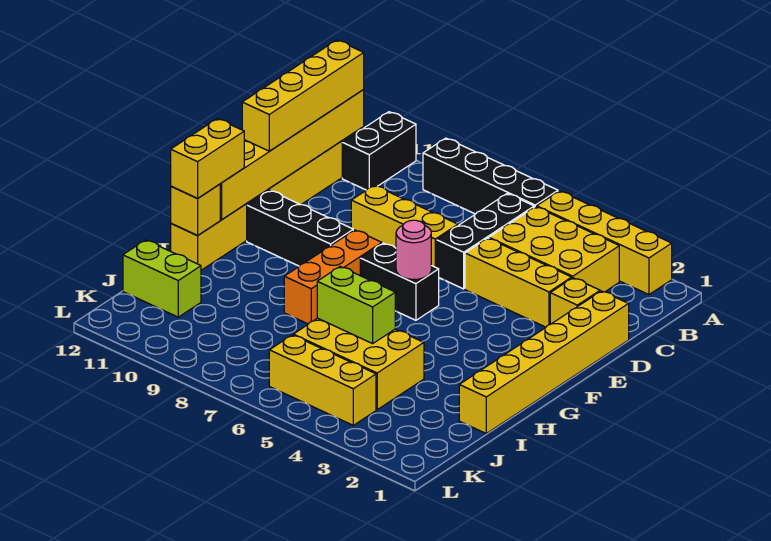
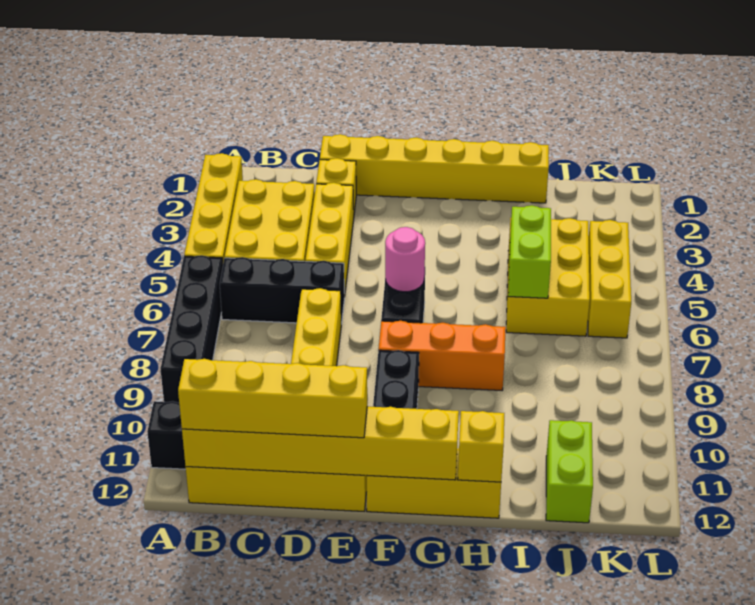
yellow brick G12:H12 level 3 -> none

